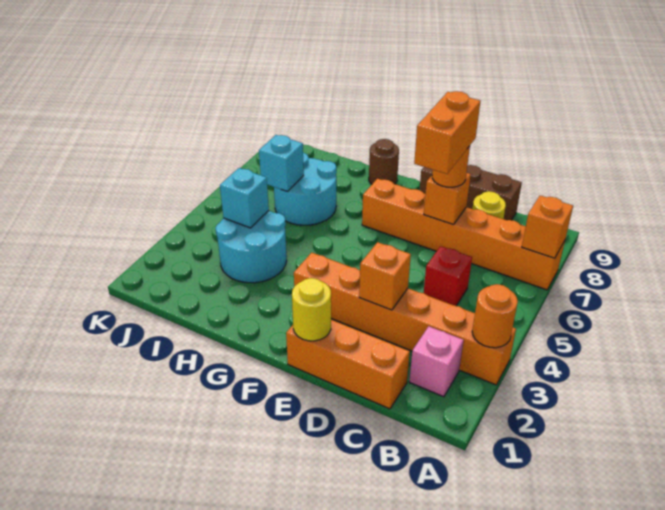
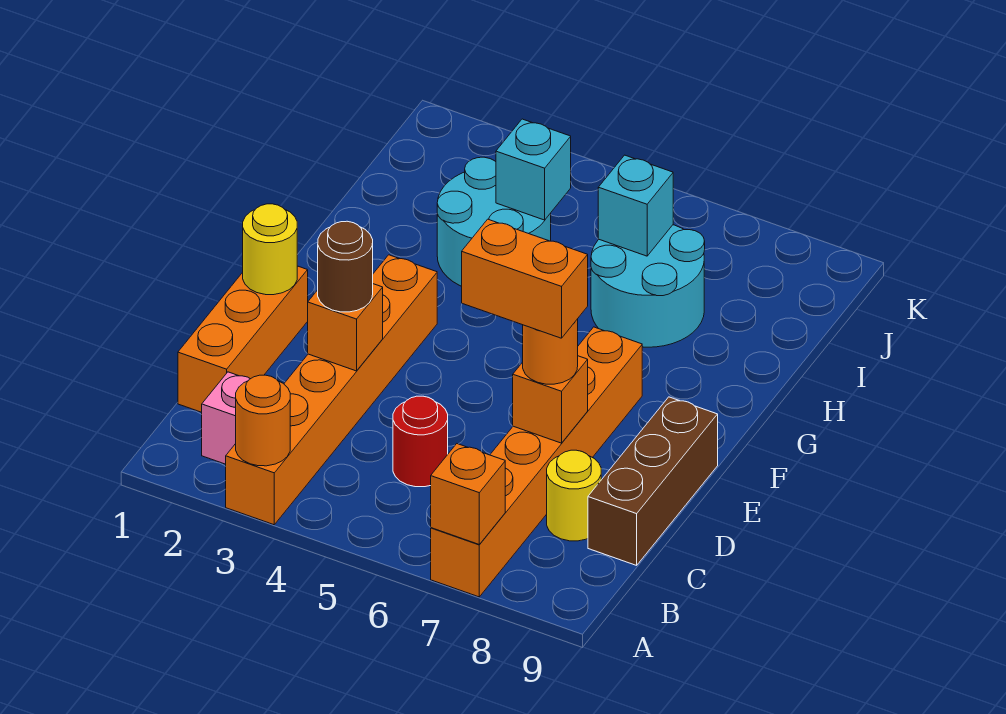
red brick C5 level 1 -> red round brick C5 level 1
brown round brick G9 level 1 -> brown round brick D3 level 3

